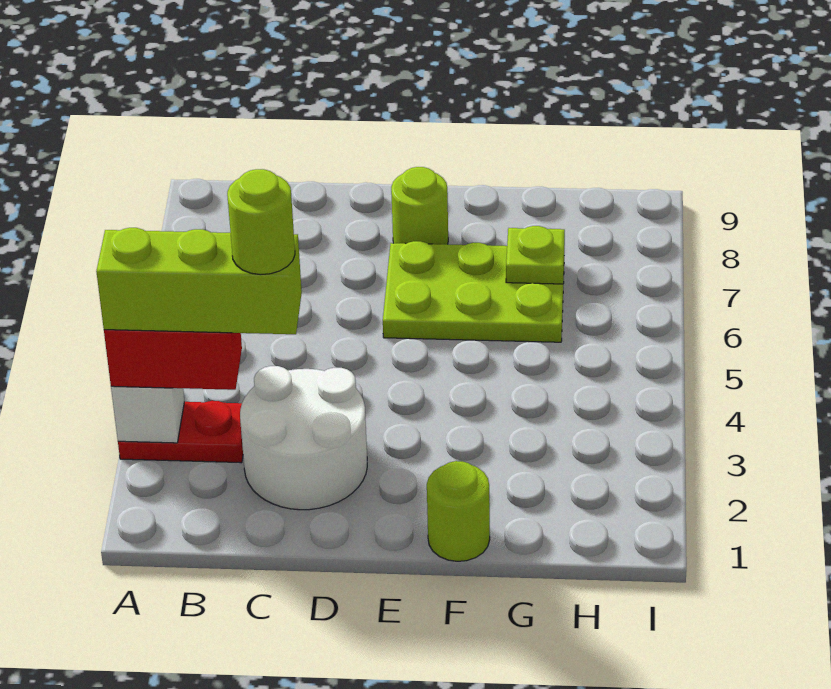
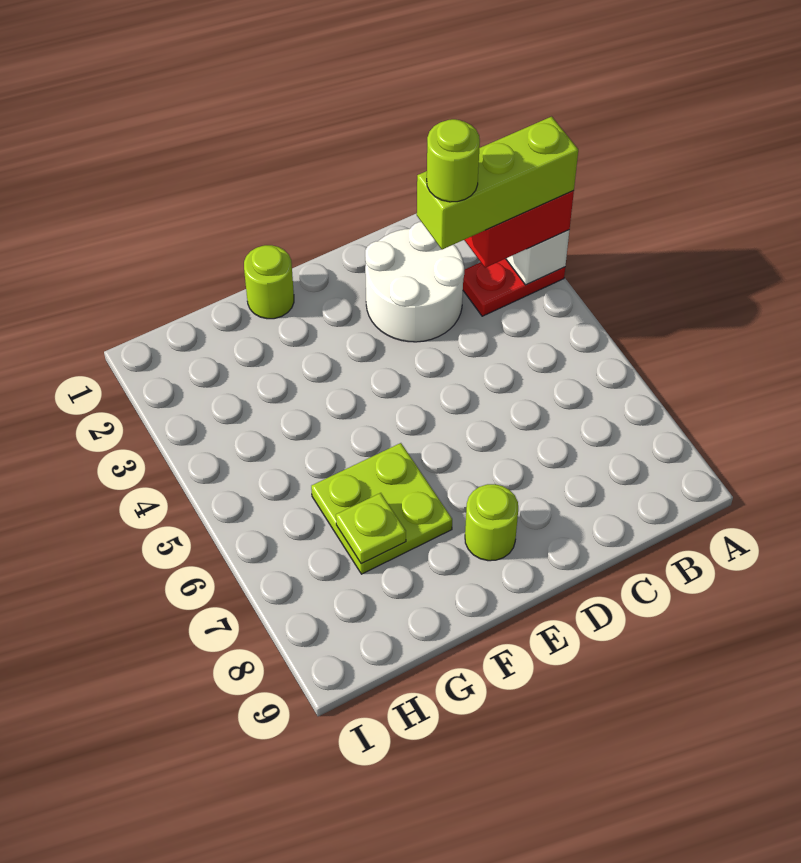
lime plate E6:G7 level 1 -> lime plate F6:G7 level 1

